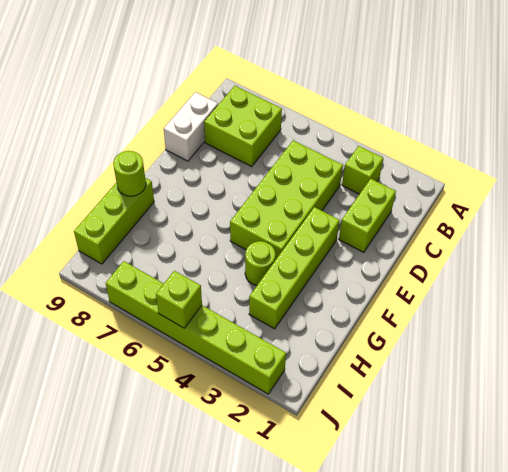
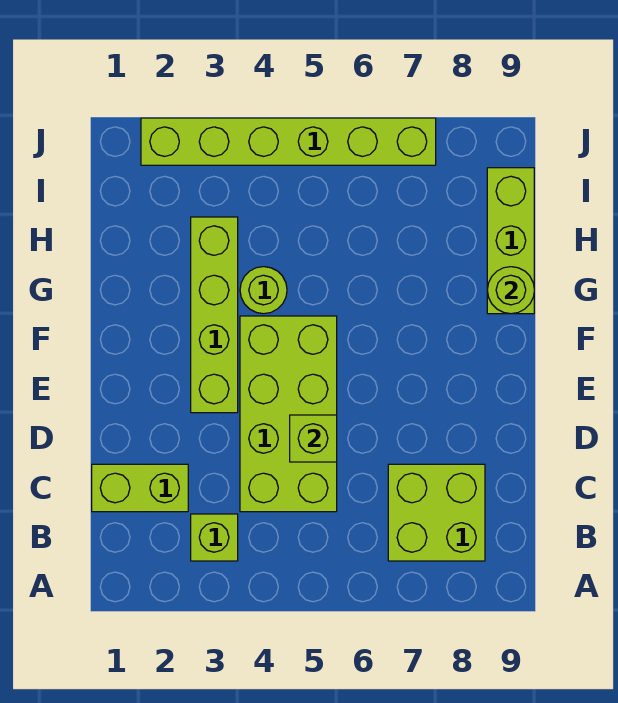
lime brick C2:D2 level 1 -> lime brick C1:C2 level 1
white brick C9:D9 level 1 -> none
lime brick J5 level 2 -> lime brick D5 level 2

